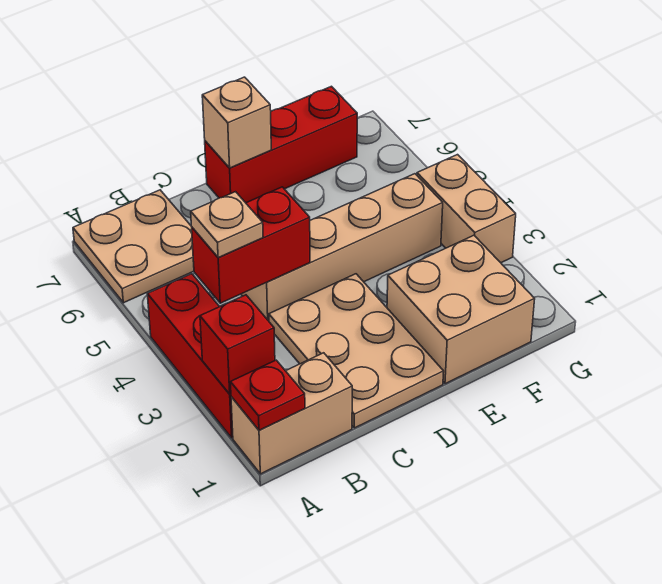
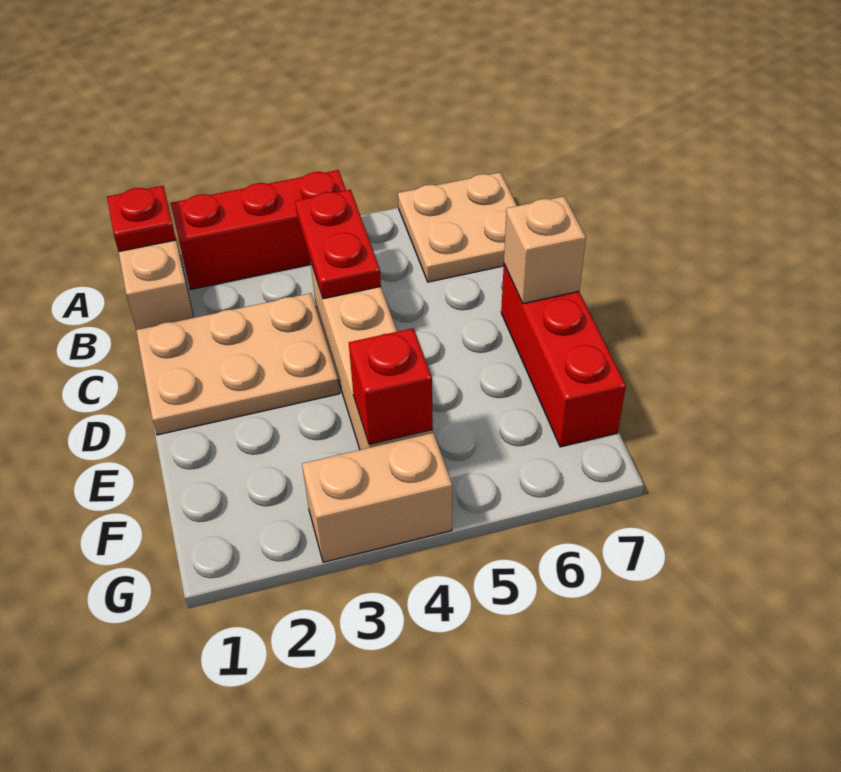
red brick A2 level 2 -> red brick F4 level 2
red brick B4:C4 level 2 -> red plate B4:C4 level 2
tan plate B4 level 3 -> none
tan brick E1:F2 level 1 -> none

